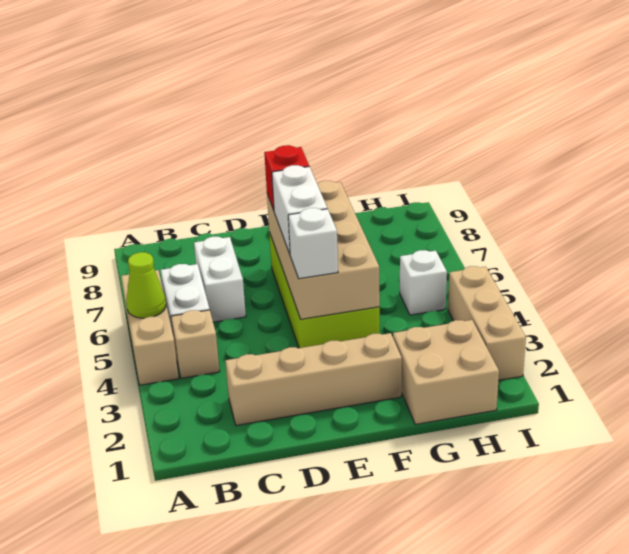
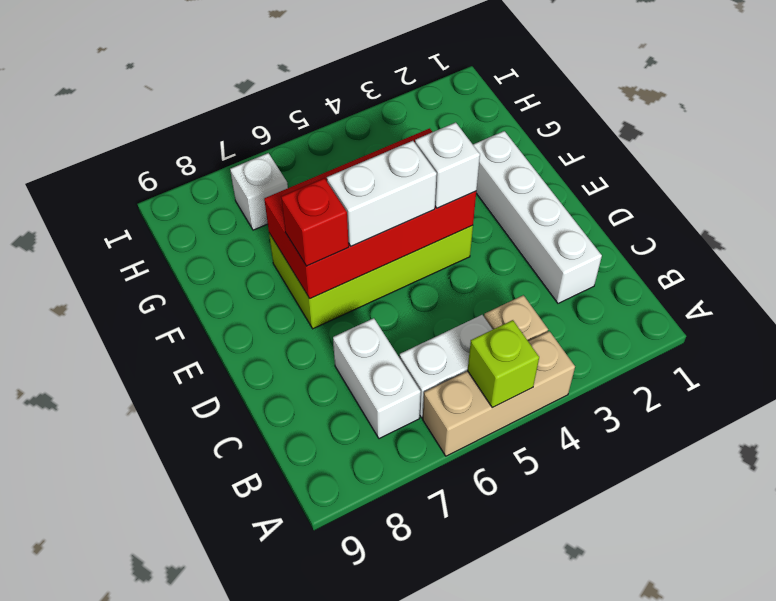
lime cone A5 level 2 -> lime brick A5 level 2
tan brick C2:F2 level 1 -> white brick C2:F2 level 1
white brick C6:C7 level 1 -> white brick B7:C7 level 1
tan brick E4:F7 level 2 -> red brick E4:F7 level 2
tan brick G1:H2 level 1 -> none
white brick H5 level 1 -> white brick H7 level 1
tan brick I2:I4 level 1 -> none

